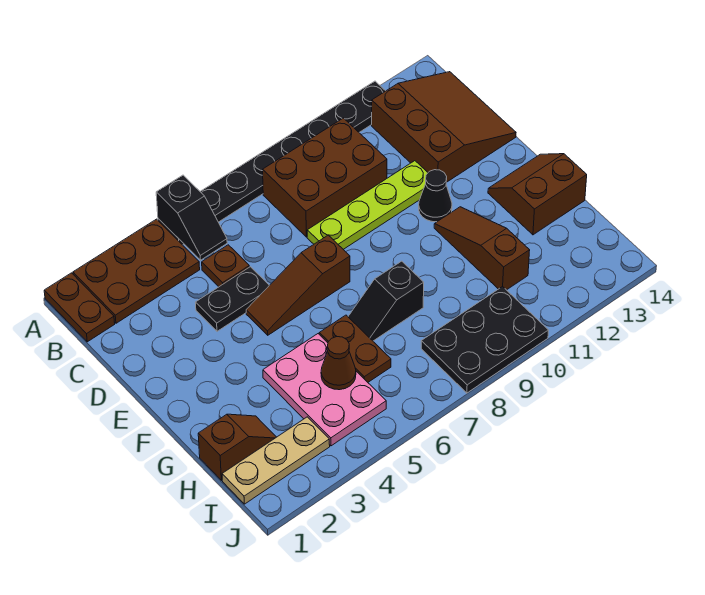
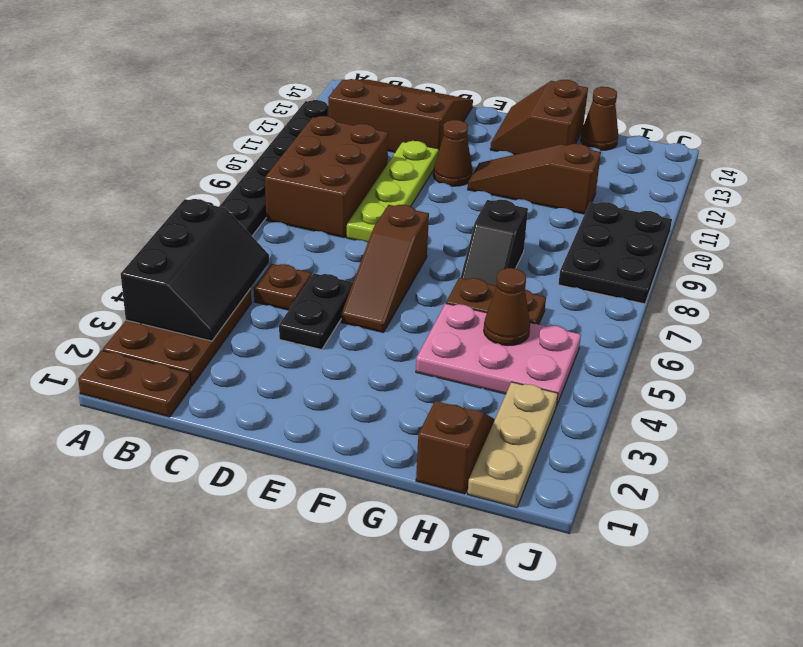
black slope A5:B5 level 2 top A -> black slope A3:B5 level 2 top A
black cone E11 level 1 -> brown cone E11 level 1
none -> brown cone H14 level 1

